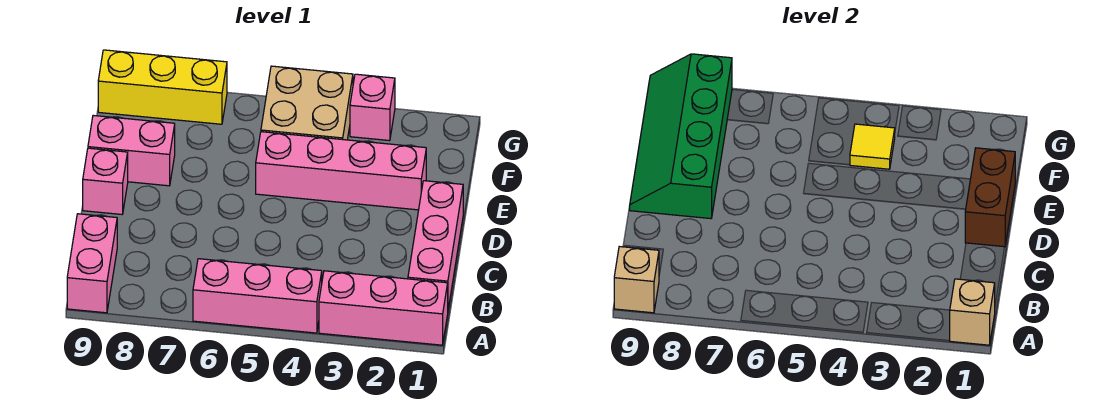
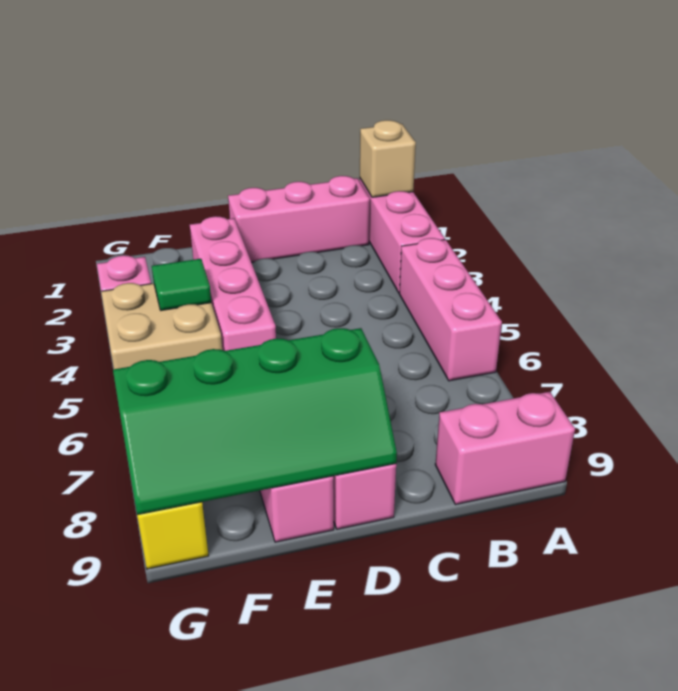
tan brick A9 level 2 -> none
brown brick D1:E1 level 2 -> none
yellow tile F4 level 2 -> green tile F4 level 2

